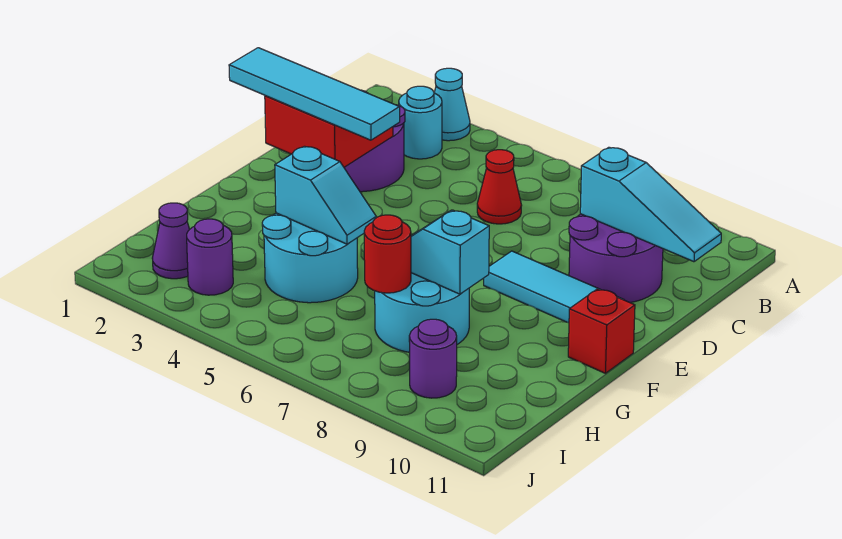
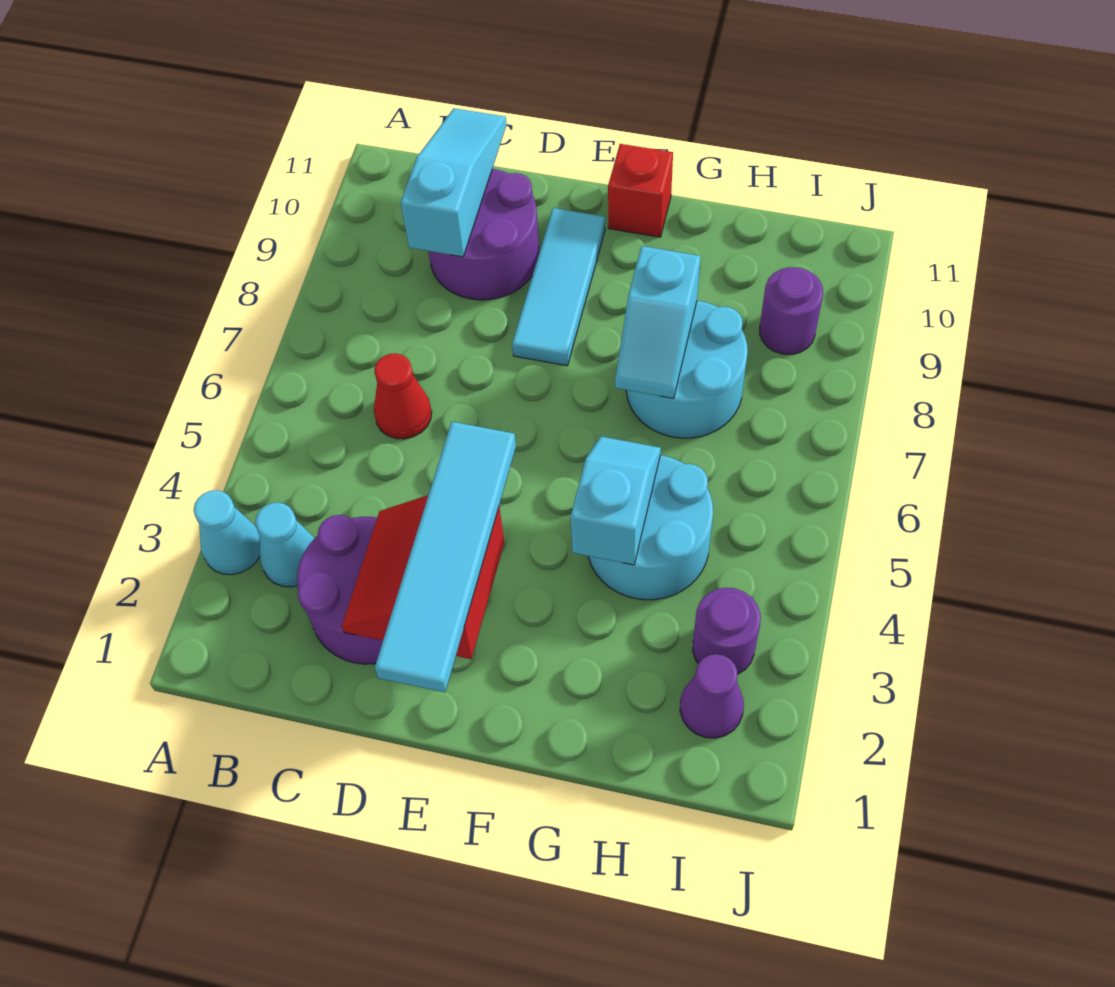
cyan round brick B3 level 1 -> cyan cone B3 level 1
red round brick H7 level 2 -> none

